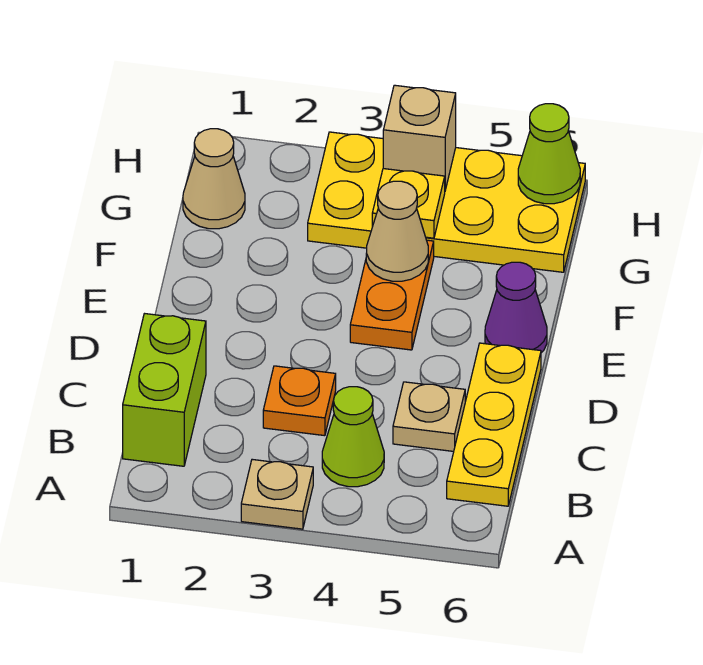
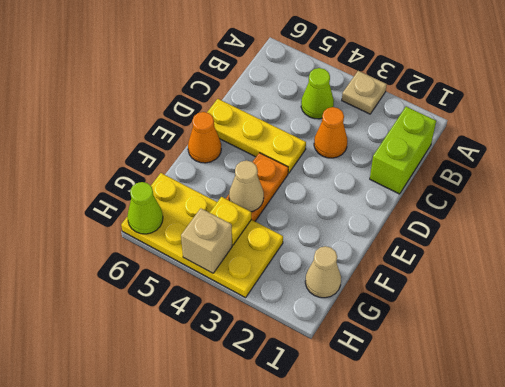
yellow plate B6:D6 level 1 -> yellow plate D4:D6 level 1
orange plate C3 level 1 -> orange cone C3 level 1
tan plate C5 level 1 -> none
purple cone E6 level 1 -> orange cone E6 level 1

